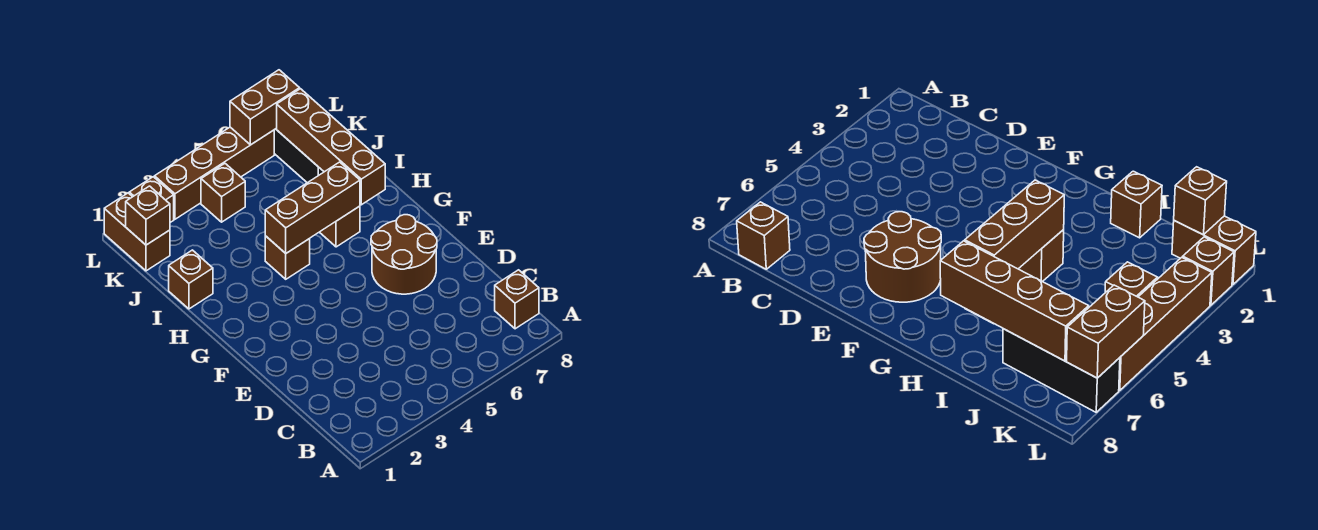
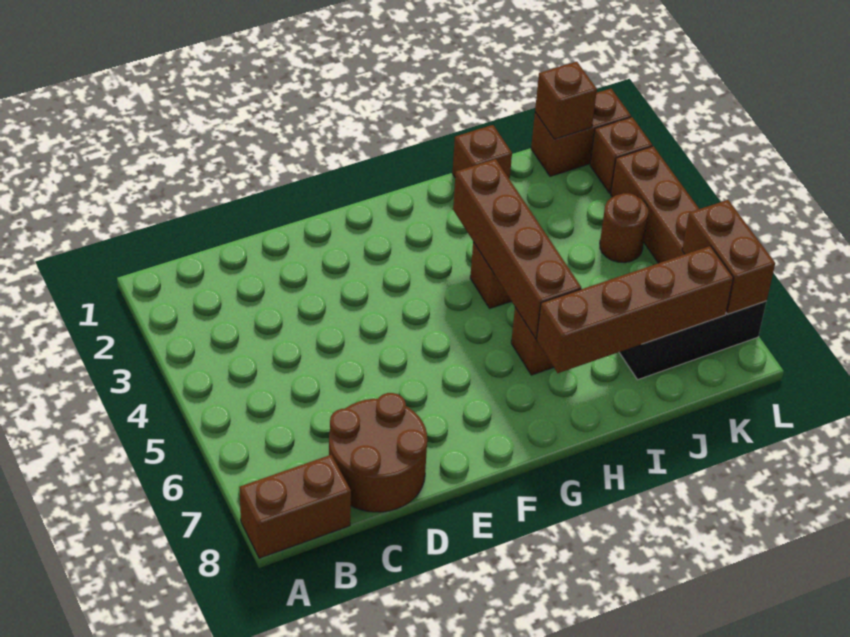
brown brick B8 level 1 -> brown brick A8:B8 level 1
brown round brick E6:F7 level 1 -> brown round brick C7:D8 level 1
brown brick H4:H6 level 2 -> brown brick H3:H6 level 2
brown brick K4 level 1 -> brown round brick K4 level 1

